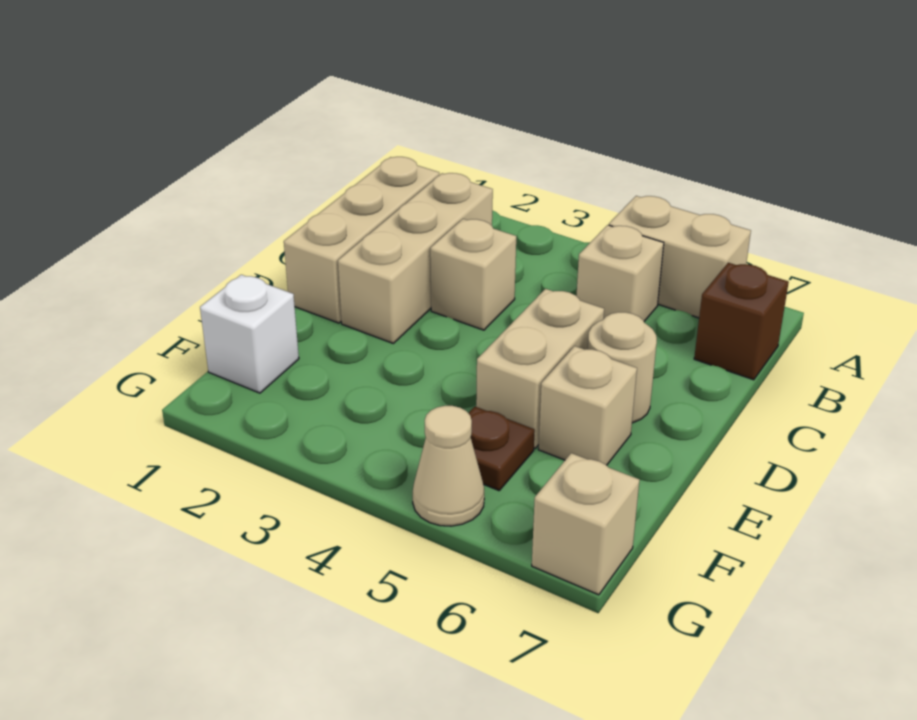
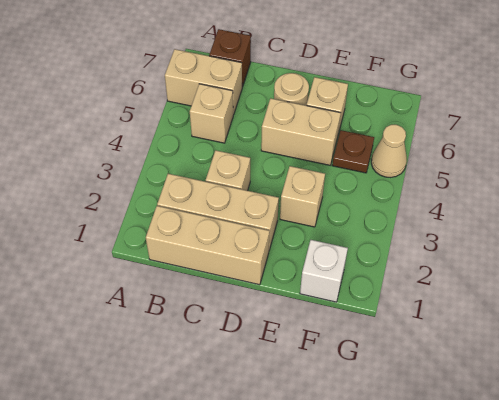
tan brick A5:A6 level 1 -> tan brick A6:B6 level 1
tan brick G7 level 1 -> tan brick E3 level 1

